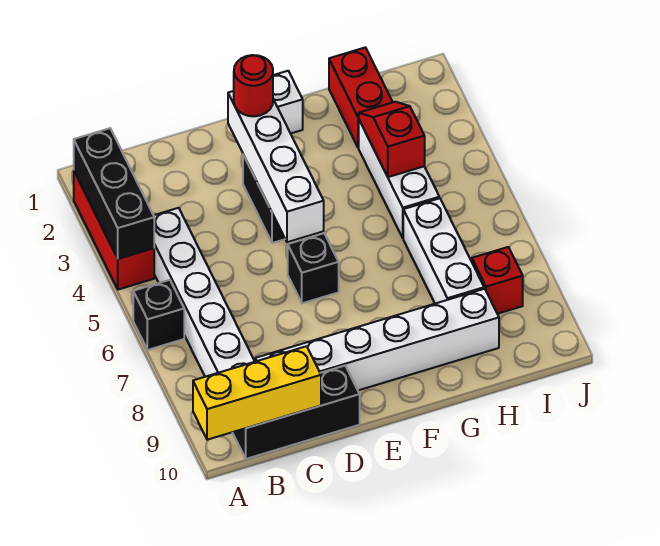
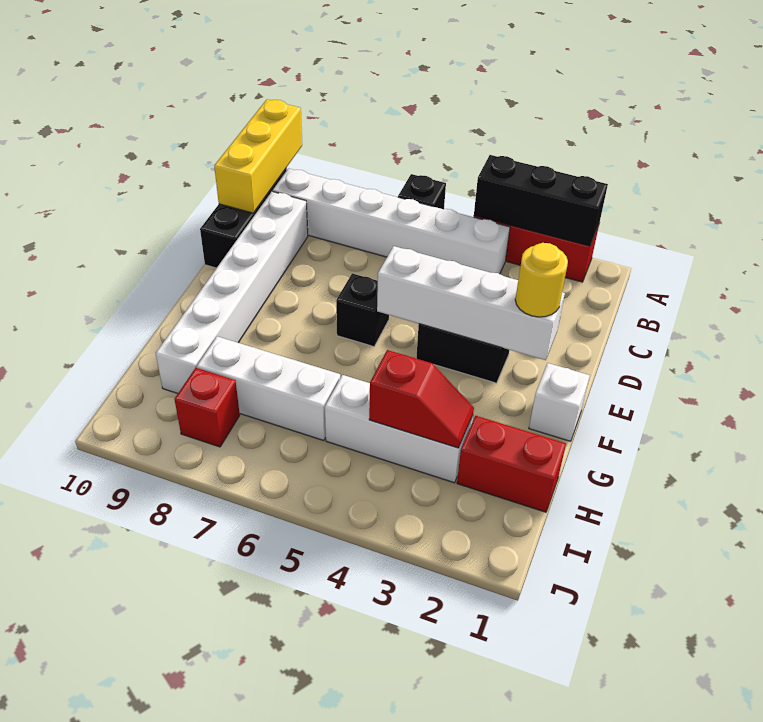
red round brick E2 level 3 -> yellow round brick E2 level 3

